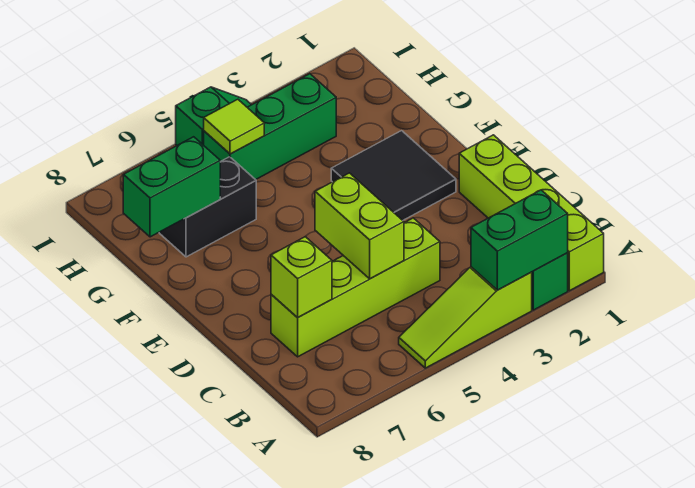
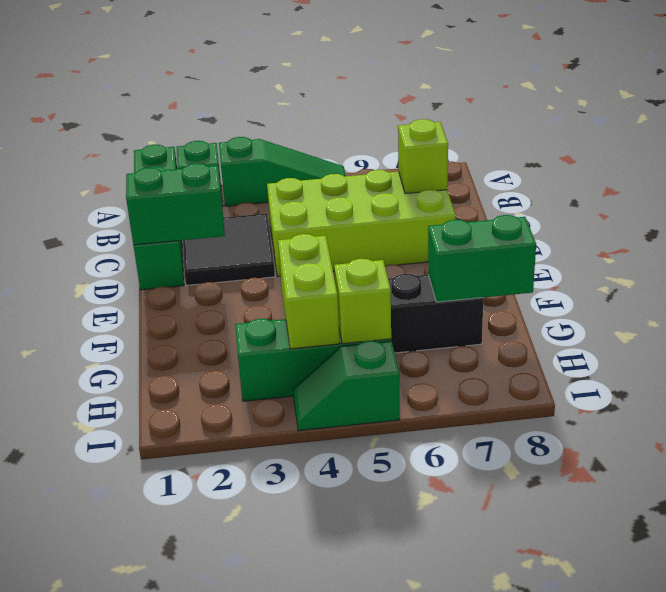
lime brick A1:D1 level 1 -> green brick A1:D1 level 1
green brick A2:A3 level 2 -> green brick D1:D2 level 2
lime slope A3:A5 level 1 top 3 -> green slope A3:A5 level 1 top 3
lime brick C4:C7 level 1 -> lime brick C4:D7 level 1
lime brick C5:D5 level 2 -> lime brick G4:H4 level 2
black tile E2:F3 level 1 -> black tile C2:D3 level 1
lime tile H5 level 2 -> lime brick H5 level 2

